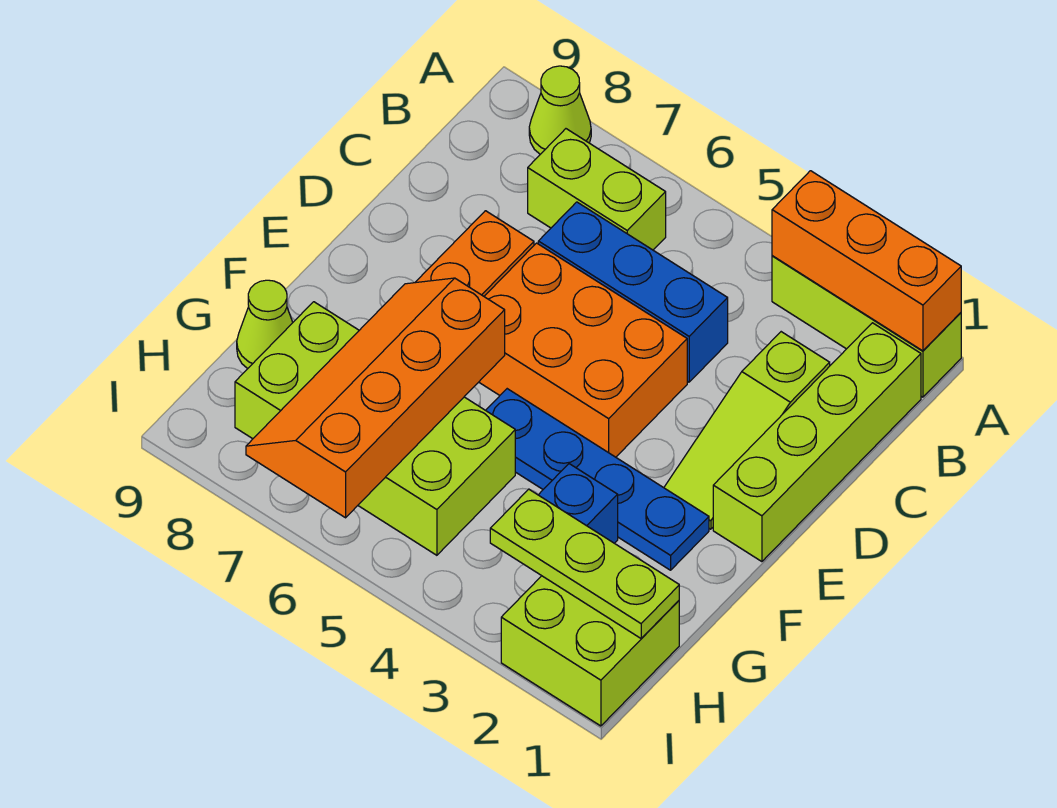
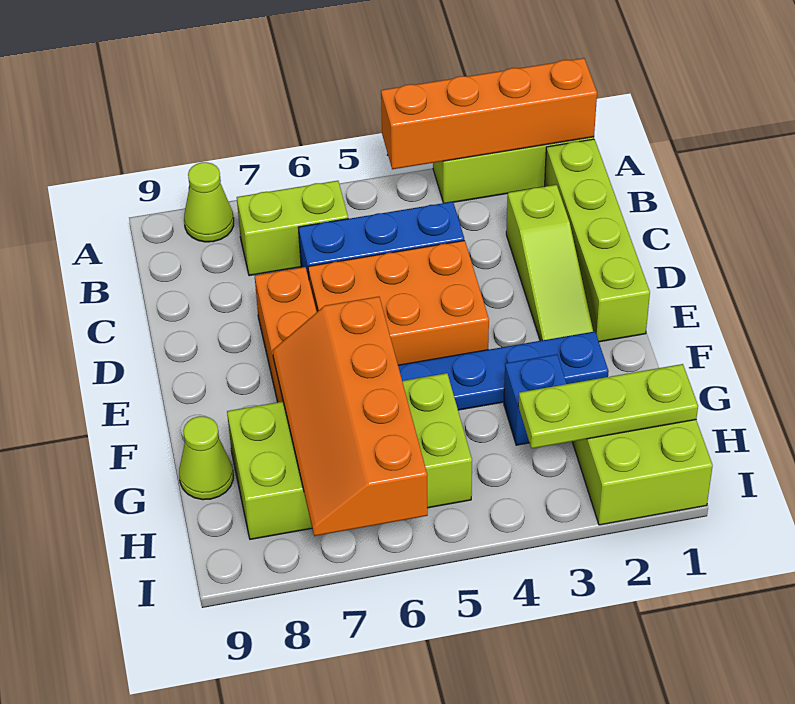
orange brick A1:A3 level 2 -> orange brick A1:A4 level 2

